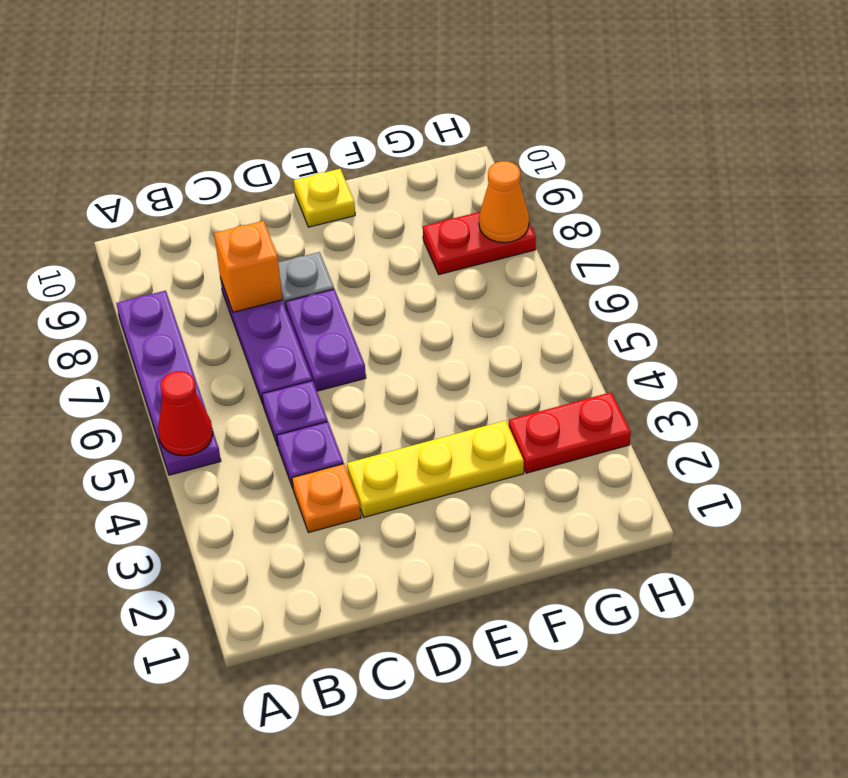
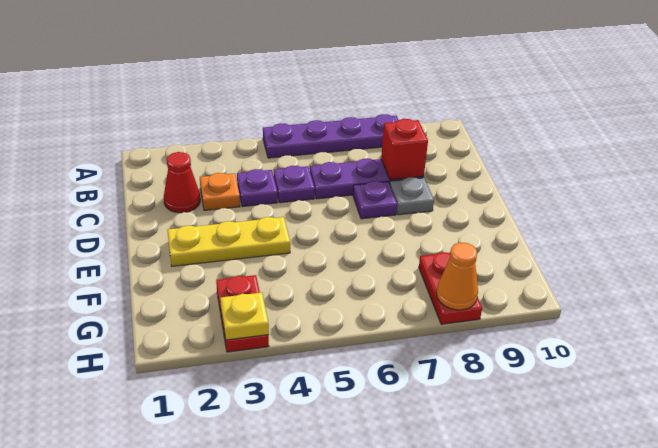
red cone A5 level 2 -> red cone C2 level 1
orange brick C8 level 2 -> red brick C8 level 2
yellow plate D3:F3 level 1 -> yellow plate E2:E4 level 1
purple plate D6:D7 level 1 -> purple plate D7 level 1
yellow plate E10 level 1 -> yellow plate H3 level 2

